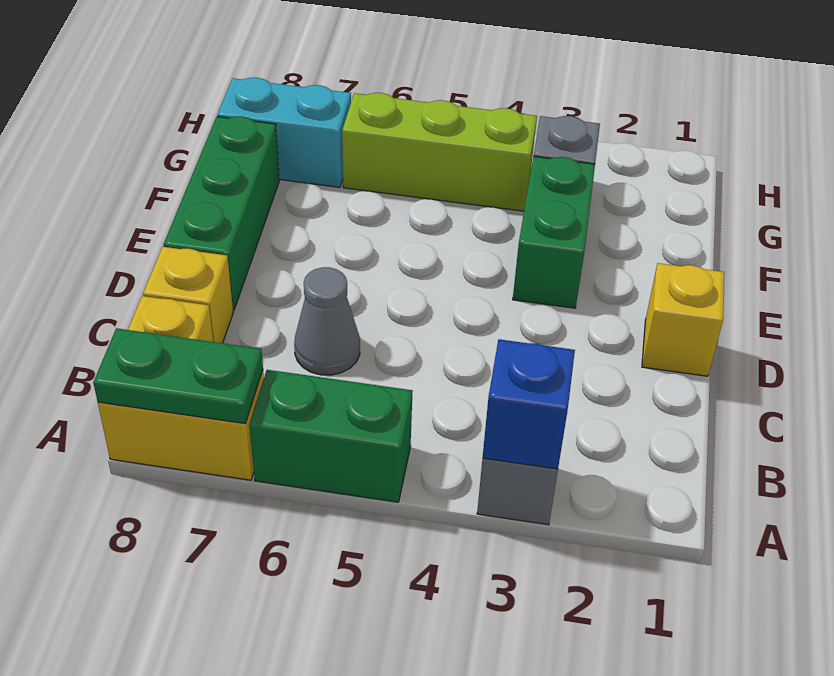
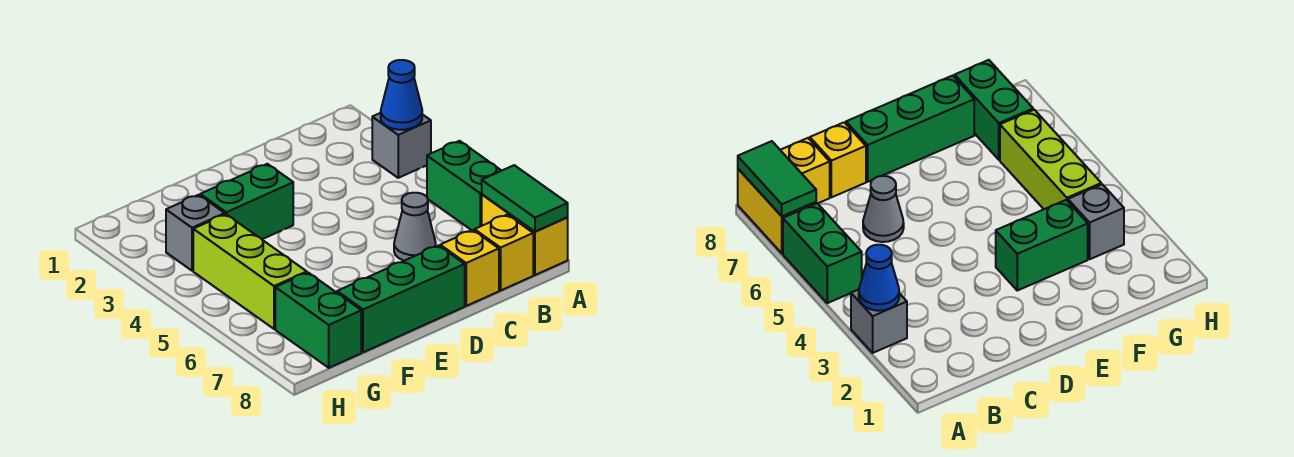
blue brick A3 level 2 -> blue cone A3 level 2
green plate A7:A8 level 2 -> green tile A7:A8 level 2
yellow brick D1 level 1 -> none
cyan brick G7:G8 level 1 -> green brick G7:G8 level 1

